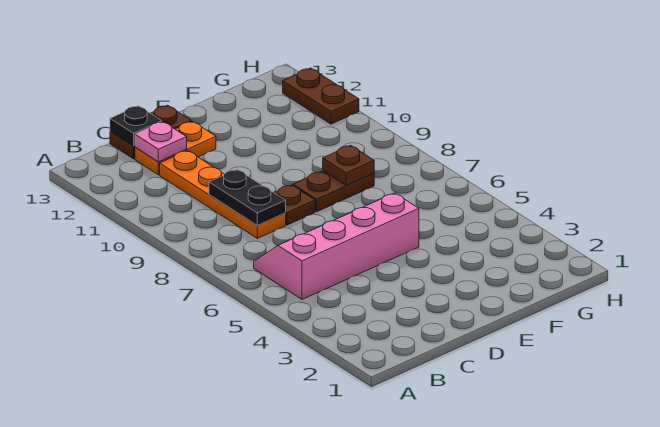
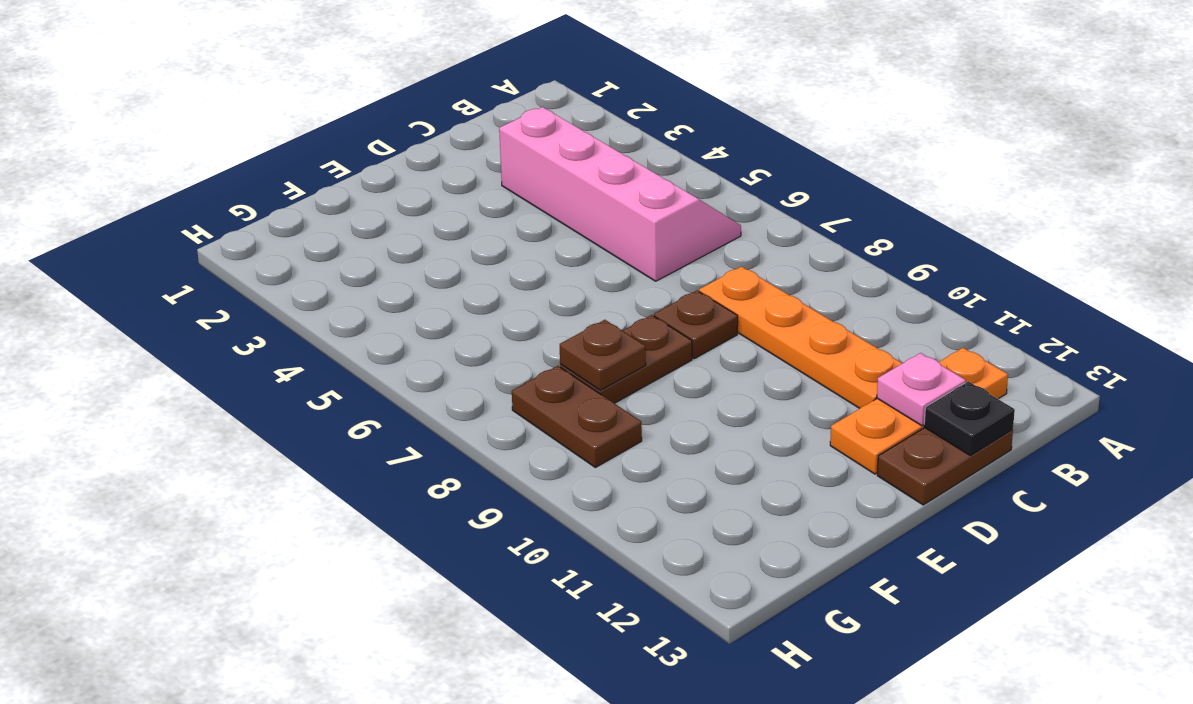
pink slope B5:E6 level 1 top 5 -> pink slope B3:C6 level 1 top C
black plate C8:C9 level 2 -> none
orange plate C12:D12 level 1 -> orange plate B12:D12 level 1
brown plate H11:H12 level 1 -> brown plate G8:G9 level 1

